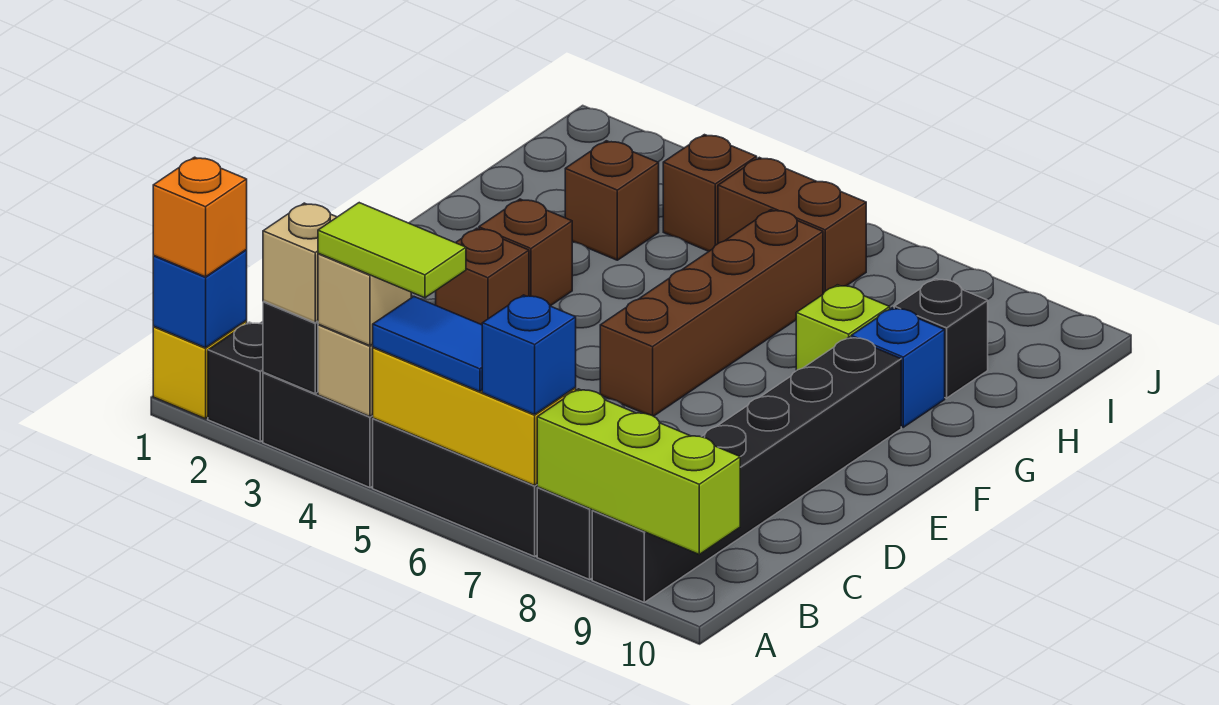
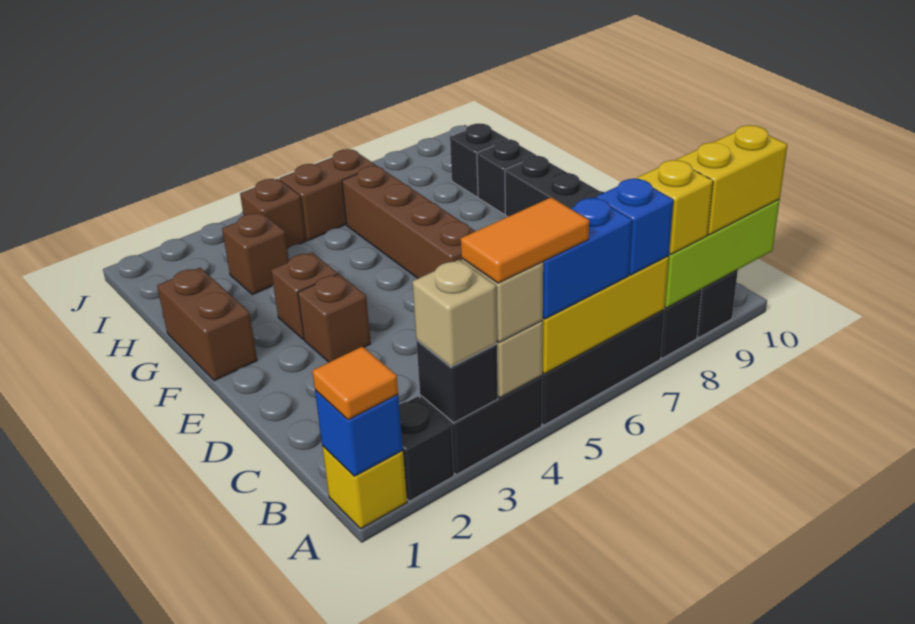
orange brick A1 level 3 -> orange tile A1 level 3
lime tile A4:A5 level 4 -> orange tile A4:A5 level 4
blue tile A5:A6 level 3 -> blue brick A5:A6 level 3
none -> yellow brick A8 level 3
none -> yellow brick A9:A10 level 3
none -> brown brick F1:G1 level 1
lime brick G8 level 1 -> none
blue brick G9 level 1 -> black brick G9 level 1

